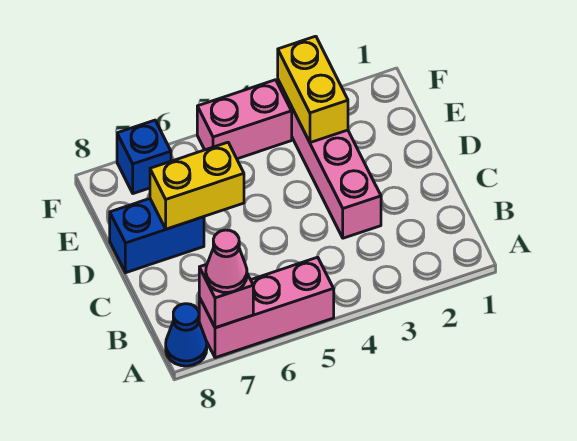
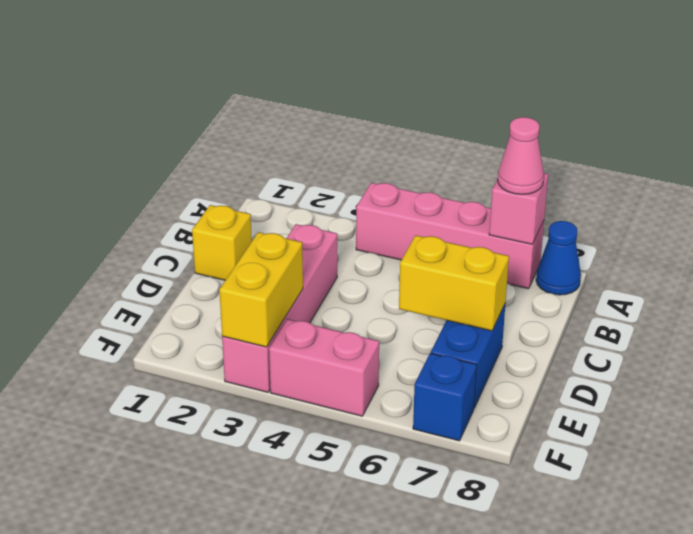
pink brick A5:A7 level 1 -> pink brick A4:A7 level 1
none -> yellow brick C1 level 1
blue brick D7:D8 level 1 -> blue brick D7:E7 level 1

